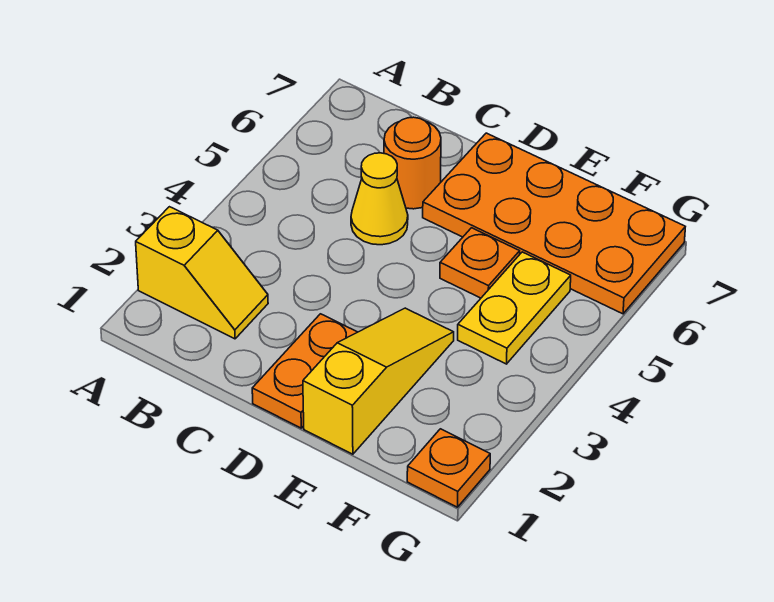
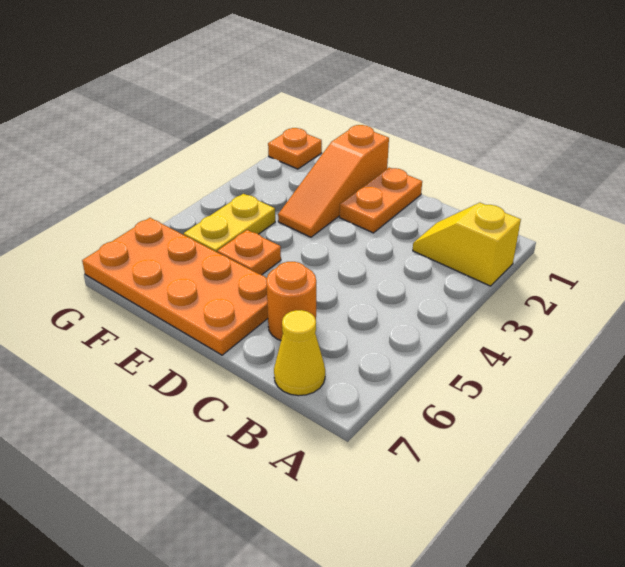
yellow cone C5 level 1 -> yellow cone B7 level 1
yellow slope E1:E3 level 1 top 1 -> orange slope E1:E3 level 1 top 1

